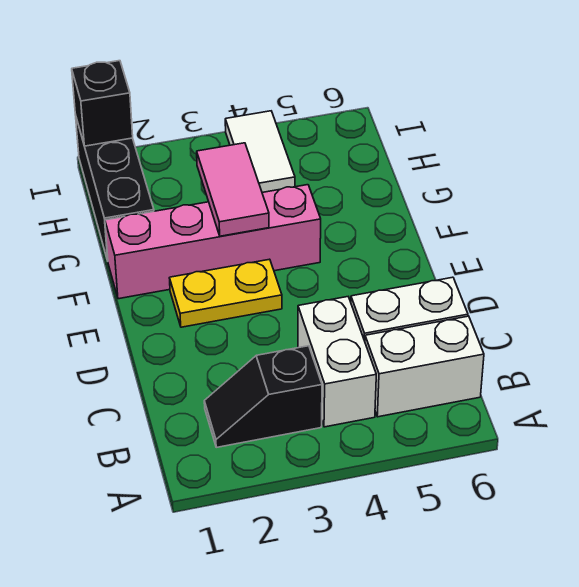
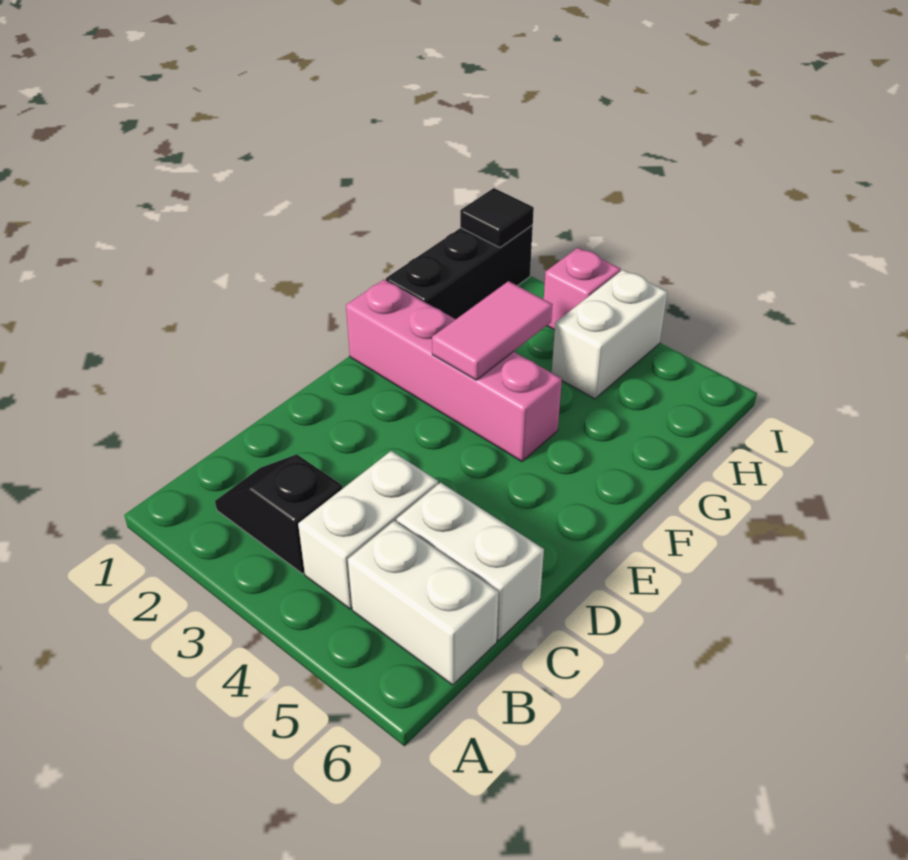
yellow plate E2:E3 level 1 -> none
white tile H4:I4 level 1 -> white brick H4:I4 level 1
black brick I1 level 2 -> black tile I1 level 2
none -> pink brick I3 level 1

